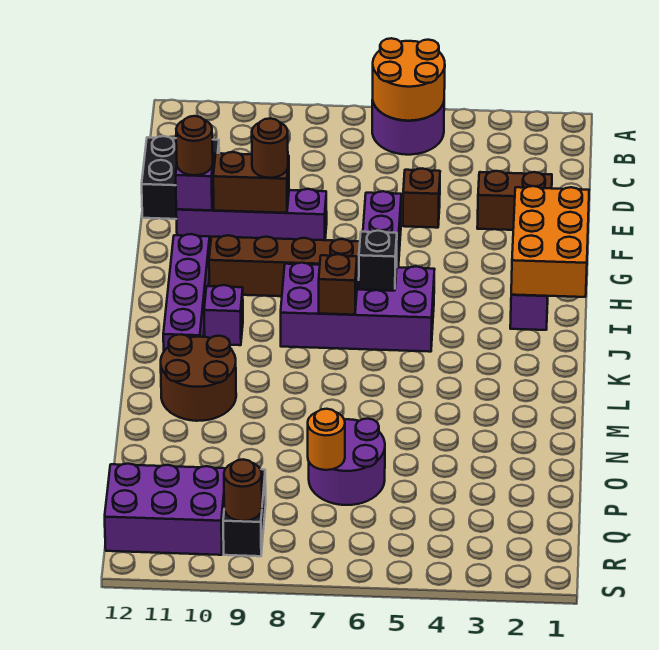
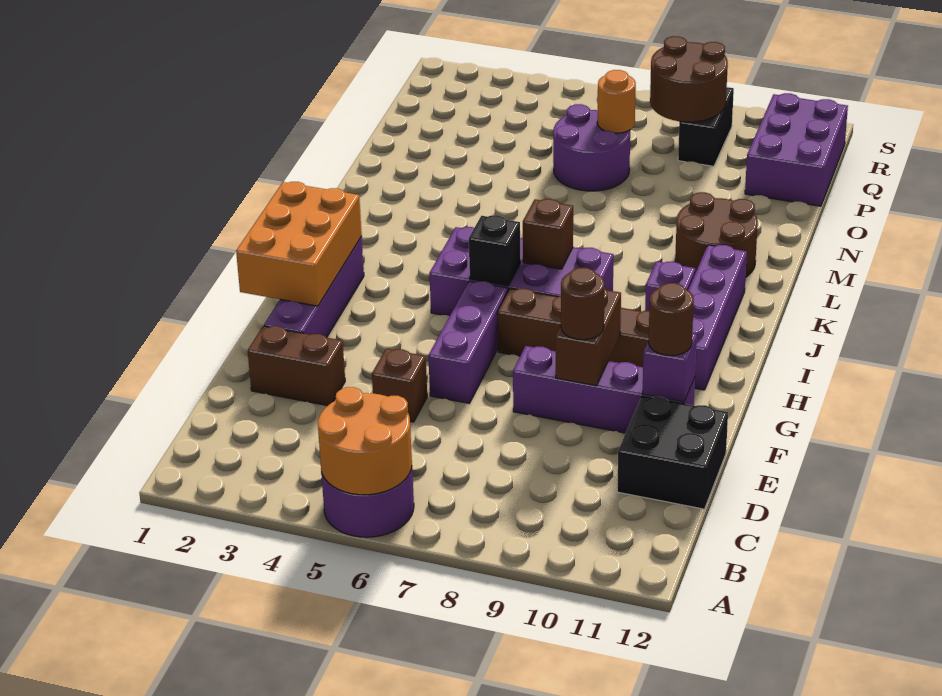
brown brick F9:F10 level 2 -> brown brick F9:G9 level 2
purple brick Q10:R12 level 1 -> purple brick P11:R12 level 1
brown round brick R9 level 2 -> brown round brick Q8:R9 level 2

